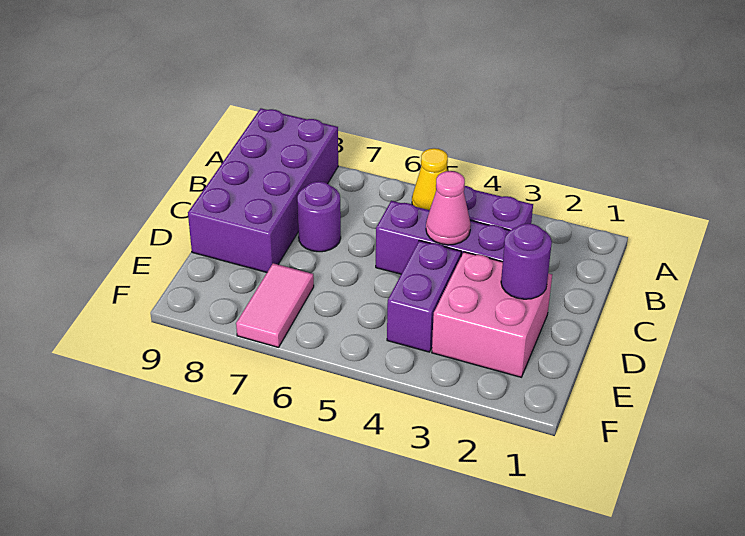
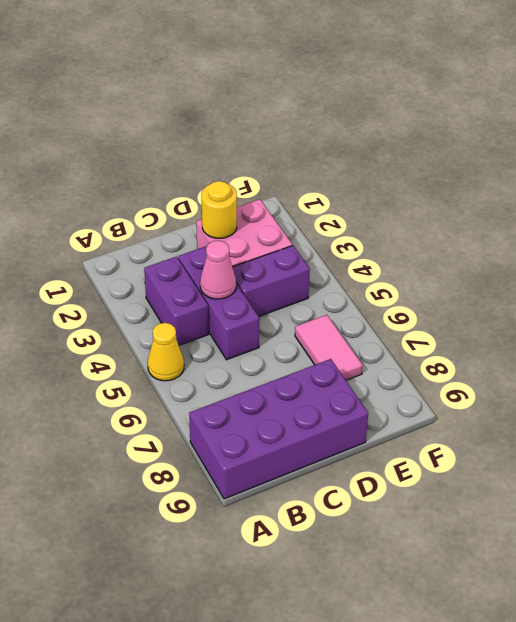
purple round brick C7 level 1 -> none
purple round brick D2 level 2 -> yellow round brick D2 level 2
pink tile E7:F7 level 1 -> pink tile E6:E7 level 1

